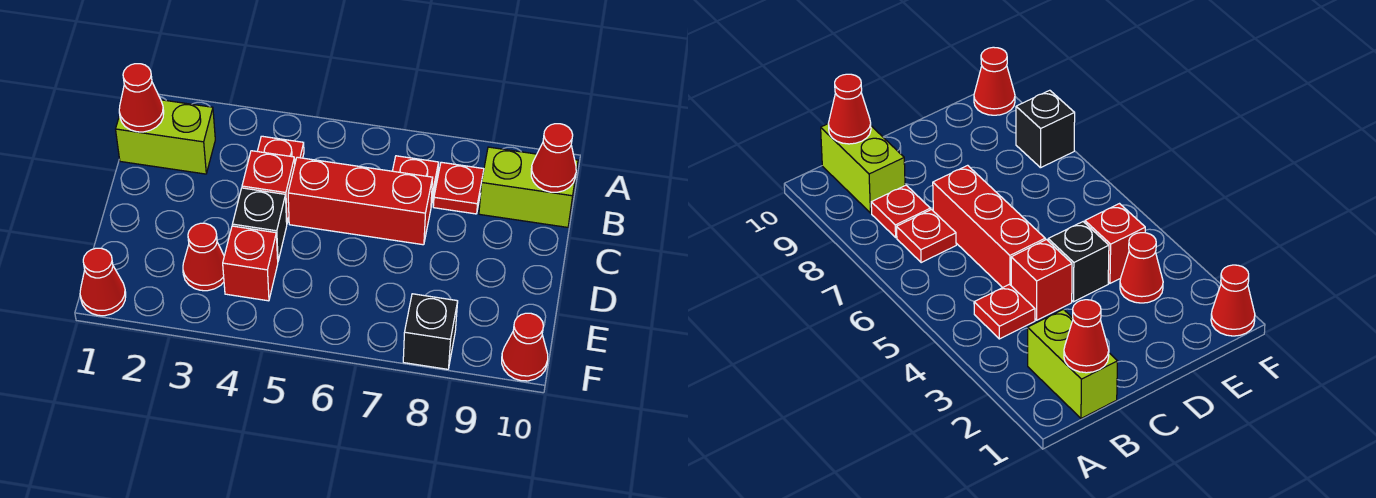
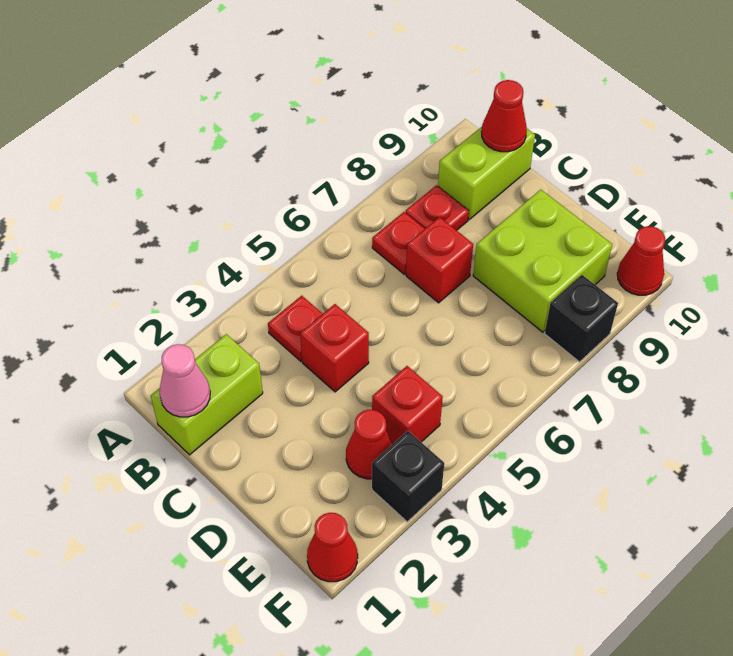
red cone B1 level 2 -> pink cone B1 level 2
red brick C5:C7 level 1 -> red brick C7 level 1
black brick D4 level 1 -> black brick F3 level 1
none -> lime brick D8:E9 level 1

